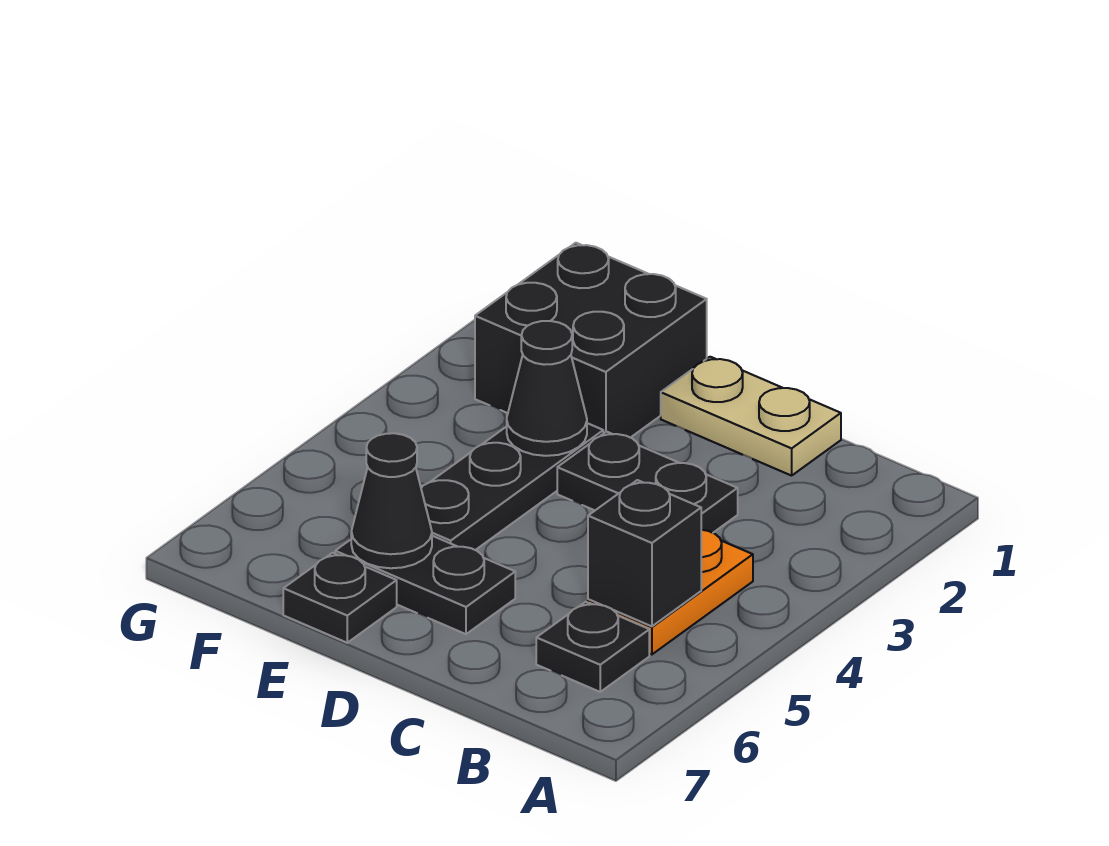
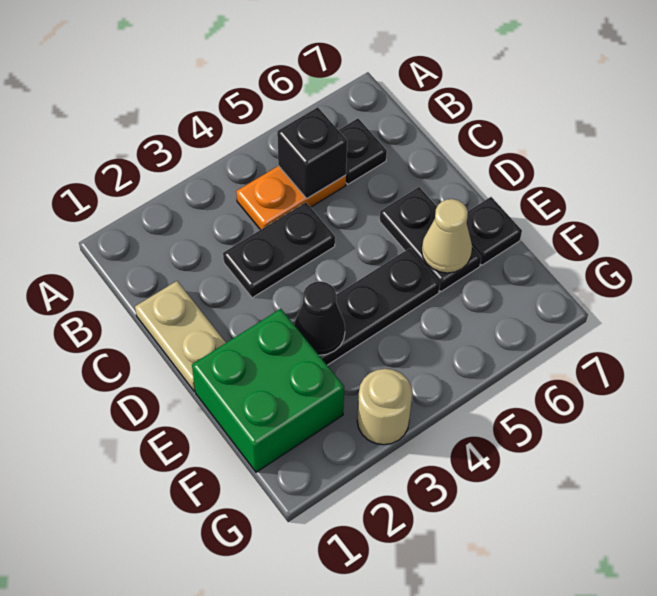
black plate C3:D3 level 1 -> black plate C3:C4 level 1
black brick E1:F2 level 1 -> green brick E1:F2 level 1
black cone E6 level 2 -> tan cone E6 level 2
none -> tan round brick G3 level 1

